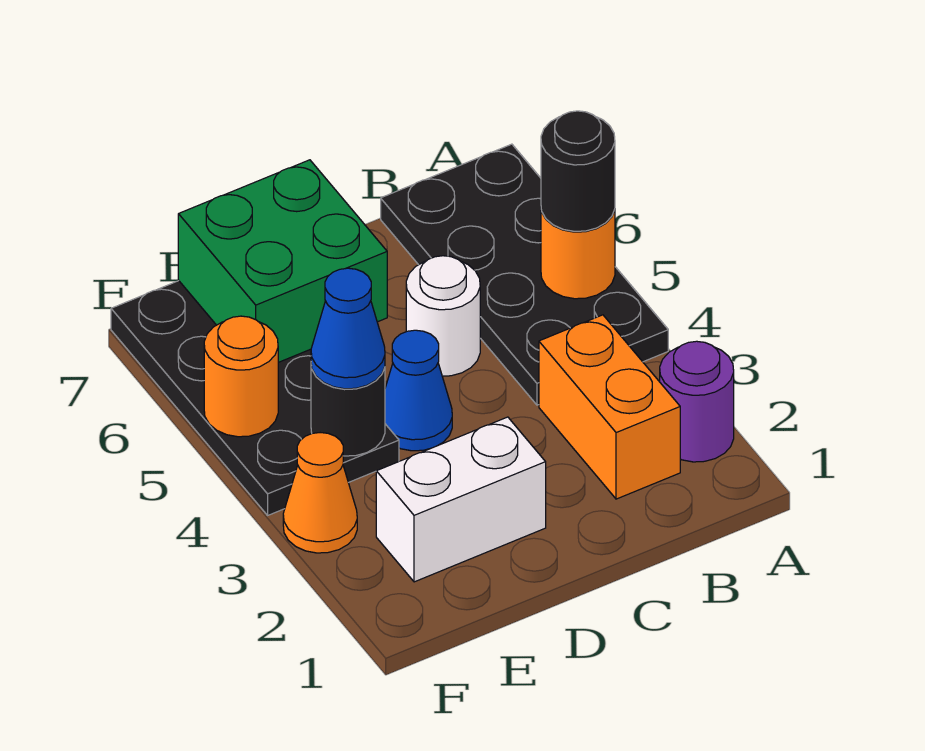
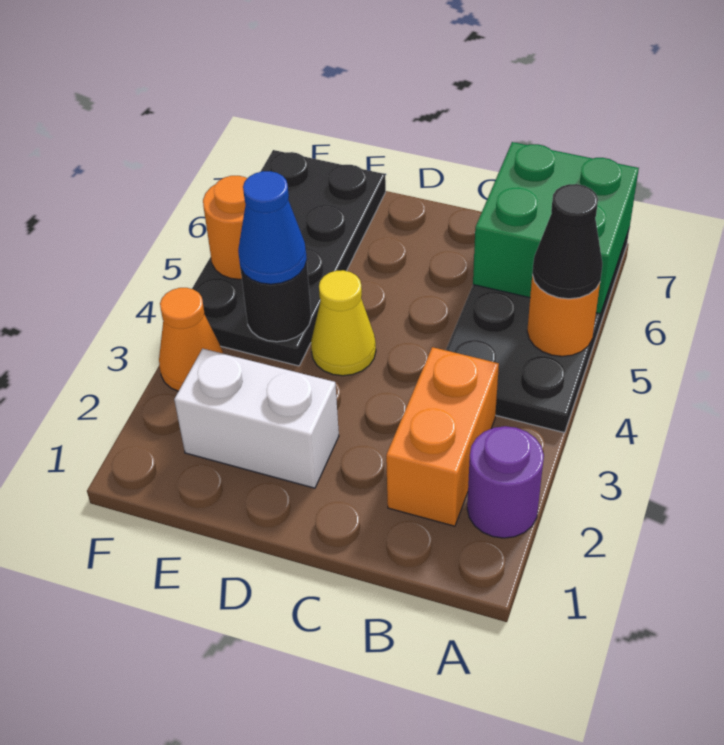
black round brick A5 level 3 -> black cone A5 level 3
white round brick C5 level 1 -> none
blue cone D4 level 1 -> yellow cone D4 level 1
green brick D6:E7 level 2 -> green brick A6:B7 level 2

